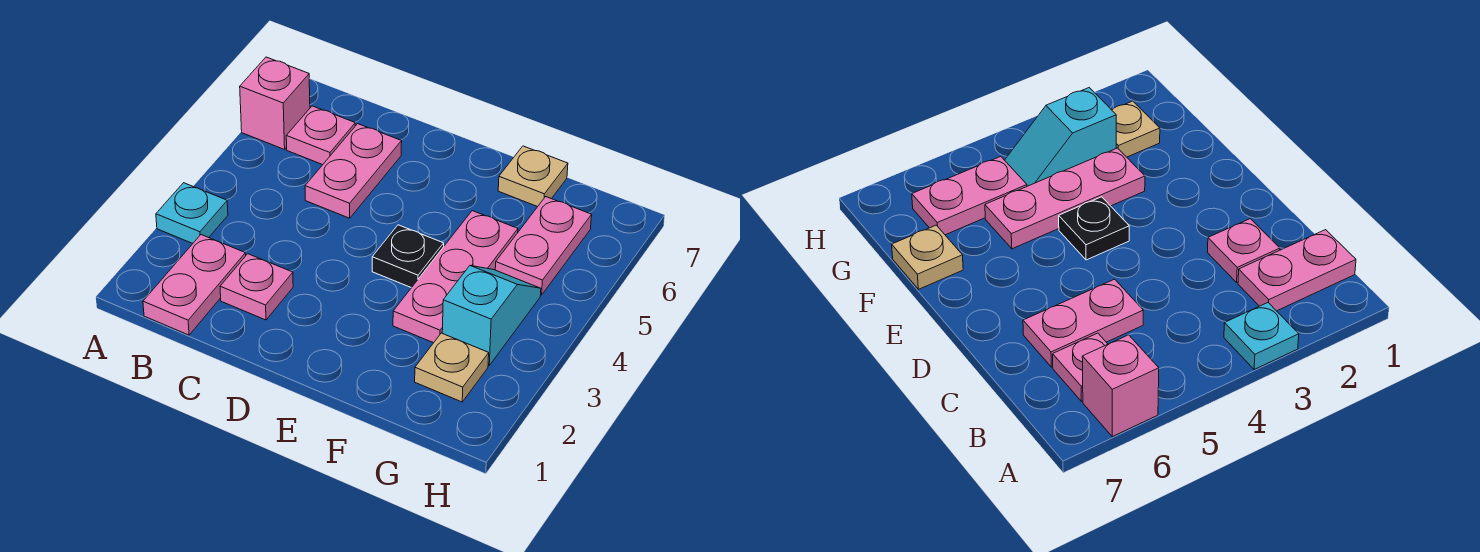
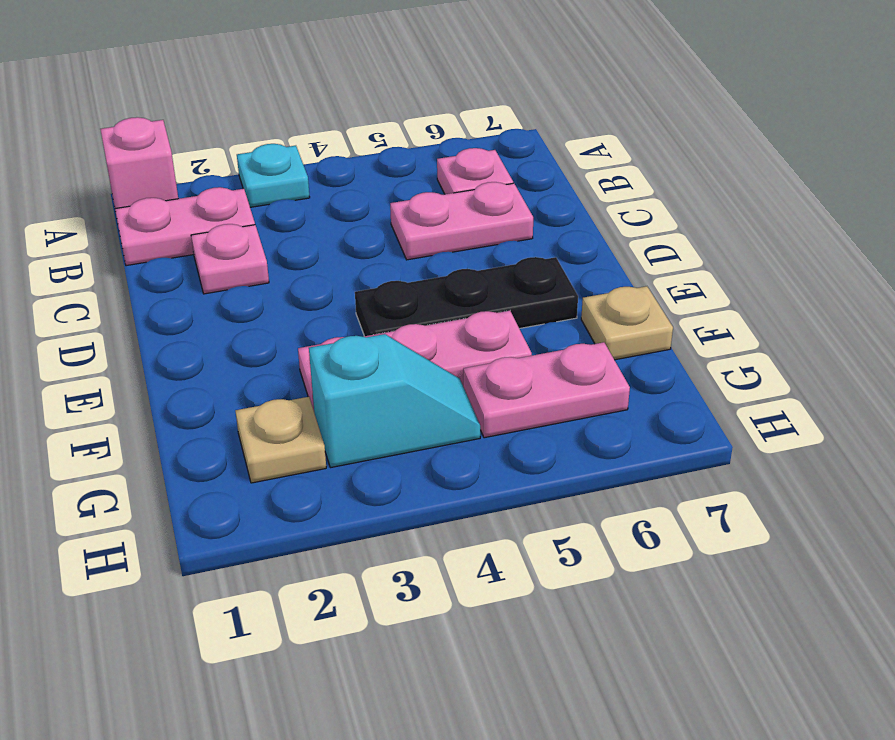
pink brick A6 level 1 -> pink brick A1 level 1
black plate E4 level 1 -> black plate E4:E6 level 1

